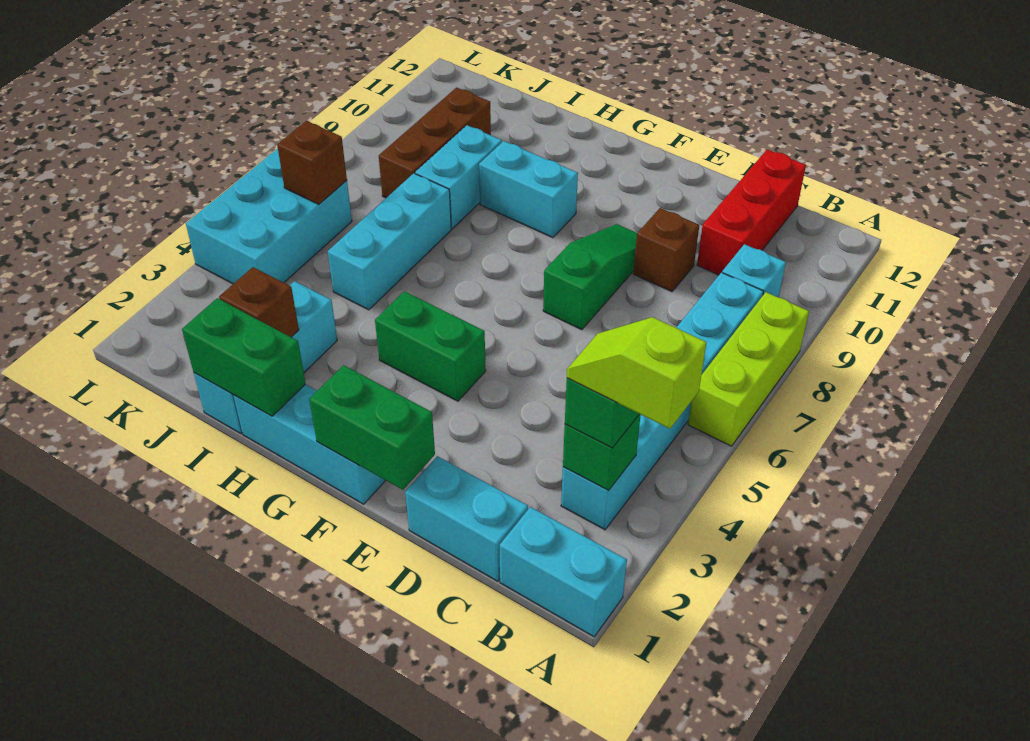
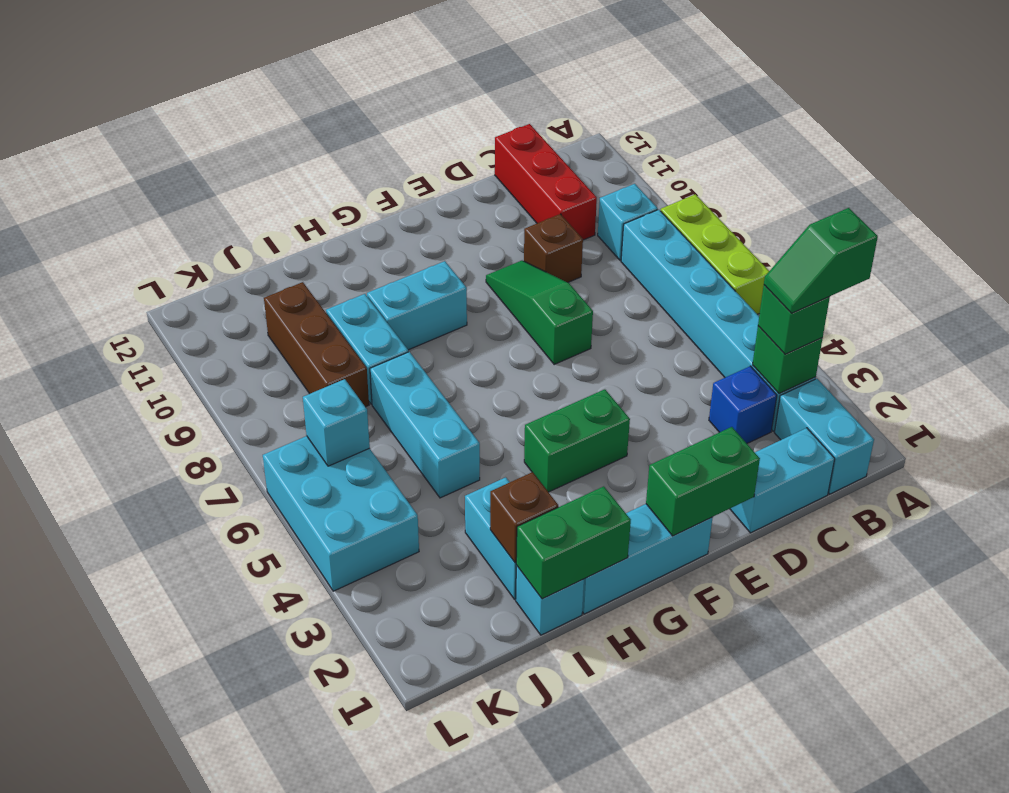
cyan brick A1:B1 level 1 -> cyan brick B1:B2 level 1
lime slope A3:B3 level 4 top A -> green slope A3:B3 level 4 top A
none -> blue brick C3 level 1
brown brick K6 level 2 -> cyan brick K6 level 2

